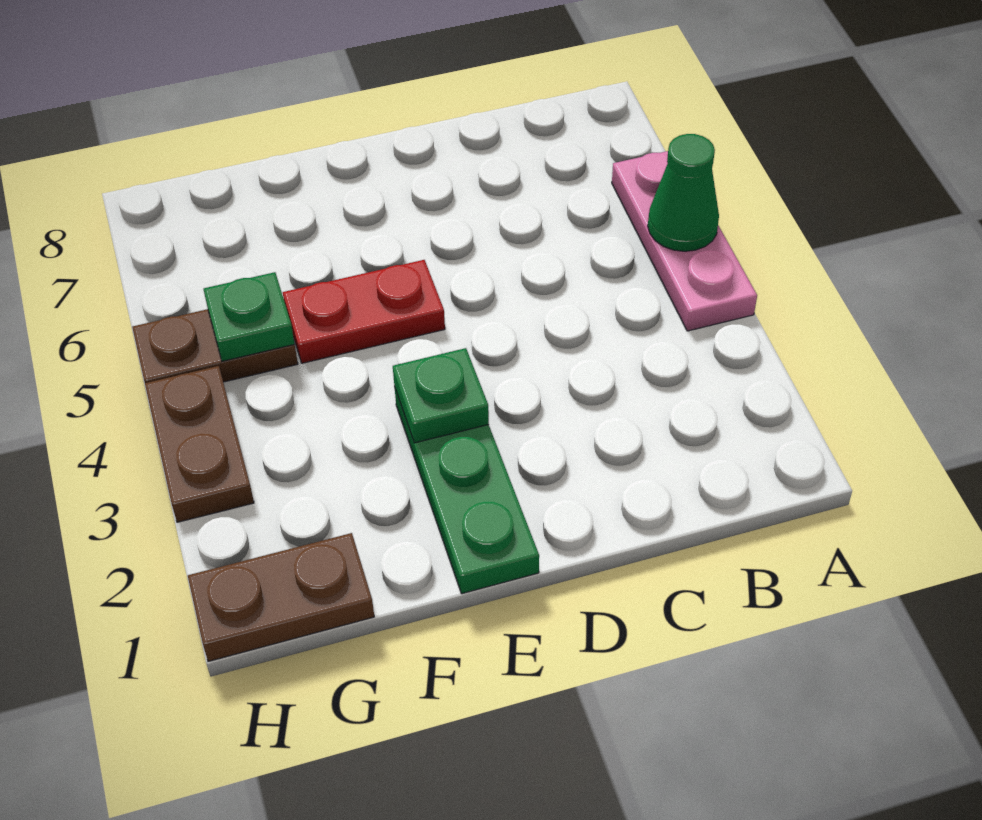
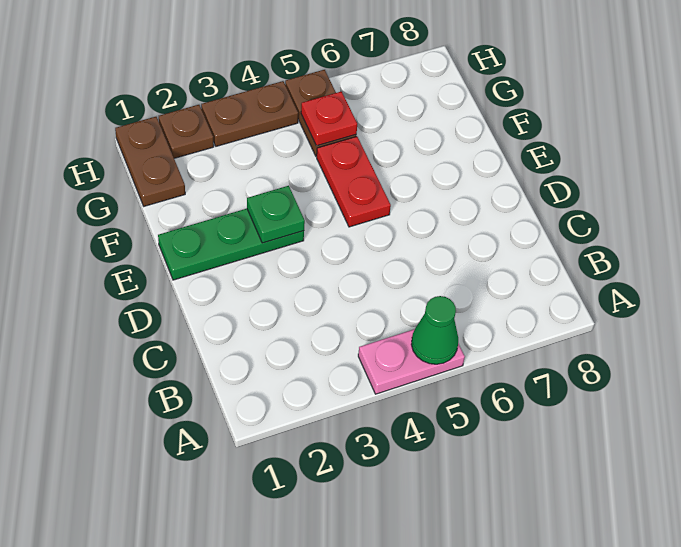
pink plate A4:A6 level 1 -> pink plate A4:A5 level 1
green plate G5 level 2 -> red plate G5 level 2
none -> brown plate H2 level 1

